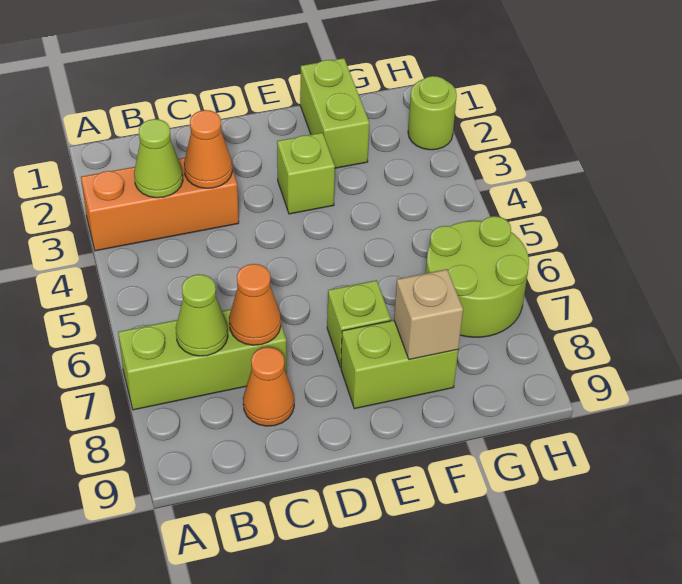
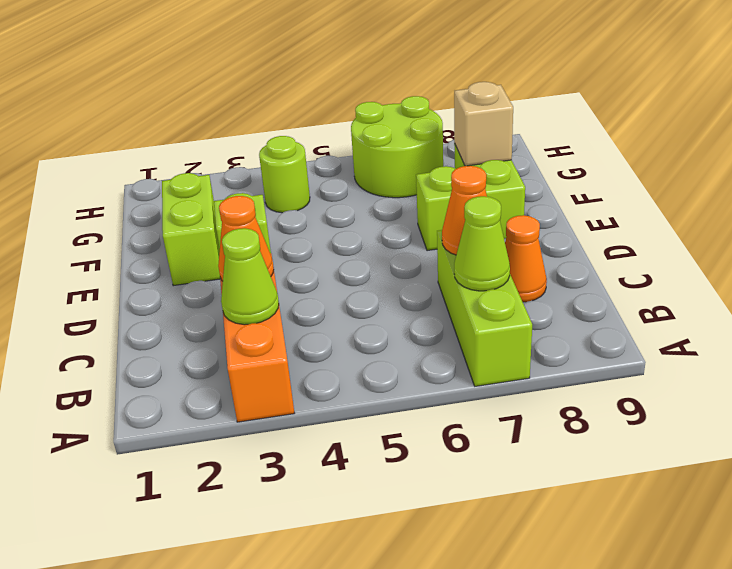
lime brick F1:F2 level 1 -> lime brick E2:F2 level 1
lime round brick H2 level 1 -> lime round brick G4 level 1

